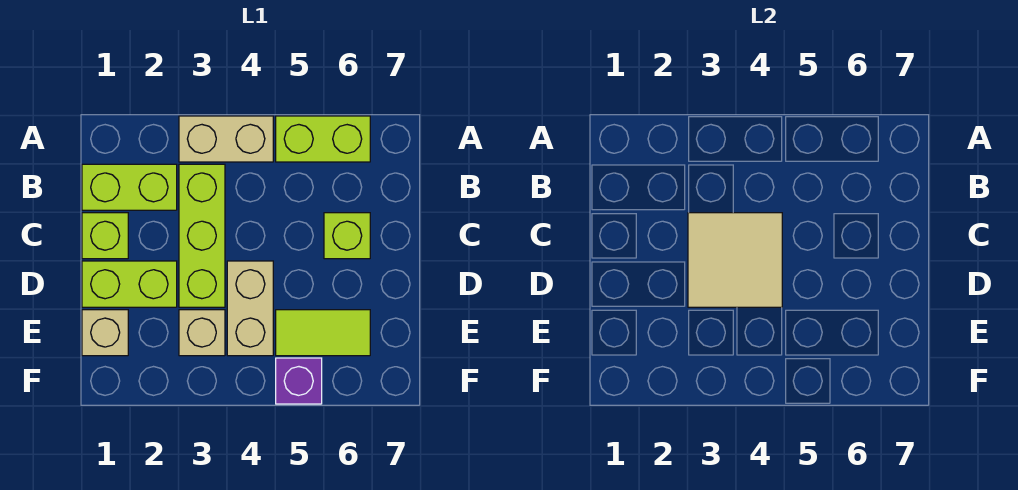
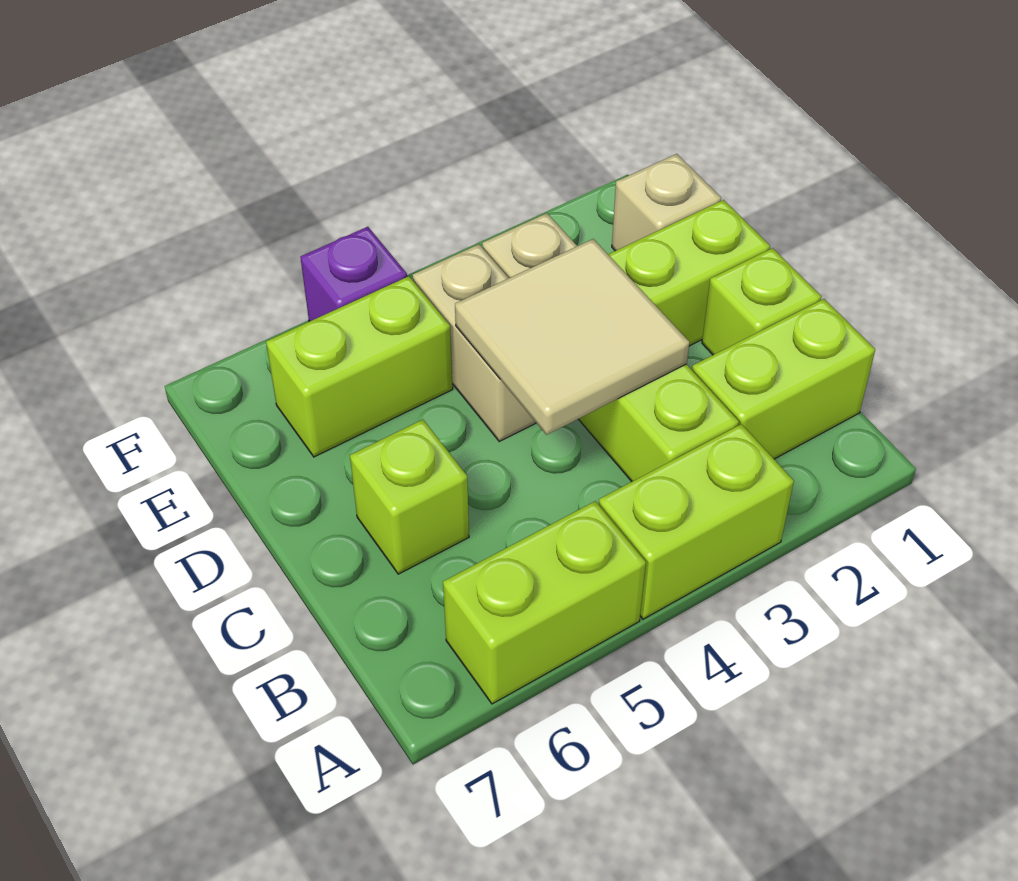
tan brick A3:A4 level 1 -> lime brick A3:A4 level 1
lime tile E5:E6 level 1 -> lime brick E5:E6 level 1

